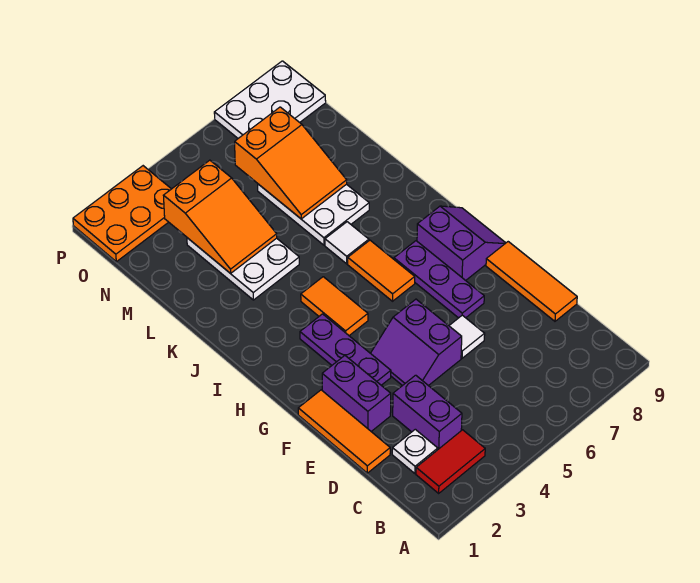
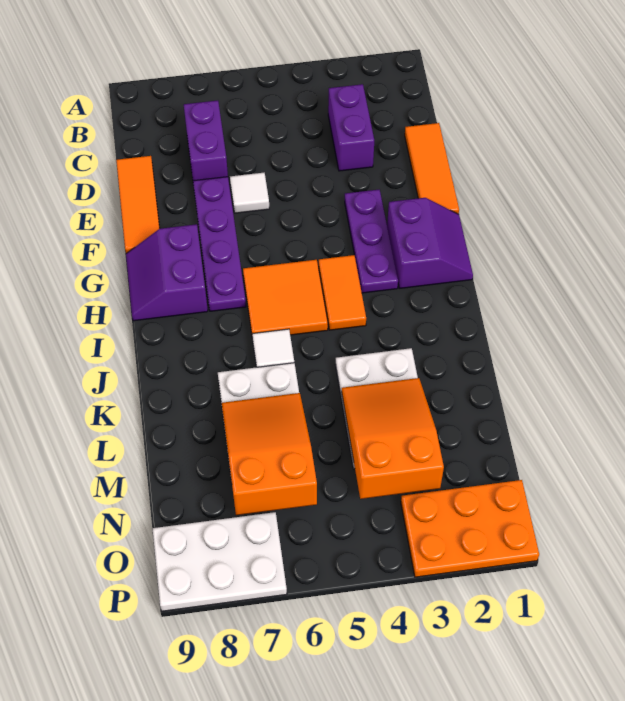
red tile B2:B3 level 1 -> none
white plate C2 level 1 -> none
purple brick E2:F2 level 1 -> purple brick C7:D7 level 1
purple slope E4:F5 level 1 top 5 -> purple slope G1:H2 level 1 top 2
purple plate F7:H7 level 1 -> purple plate E7:H7 level 1
orange tile H6:I6 level 1 -> orange tile H5:I6 level 1

